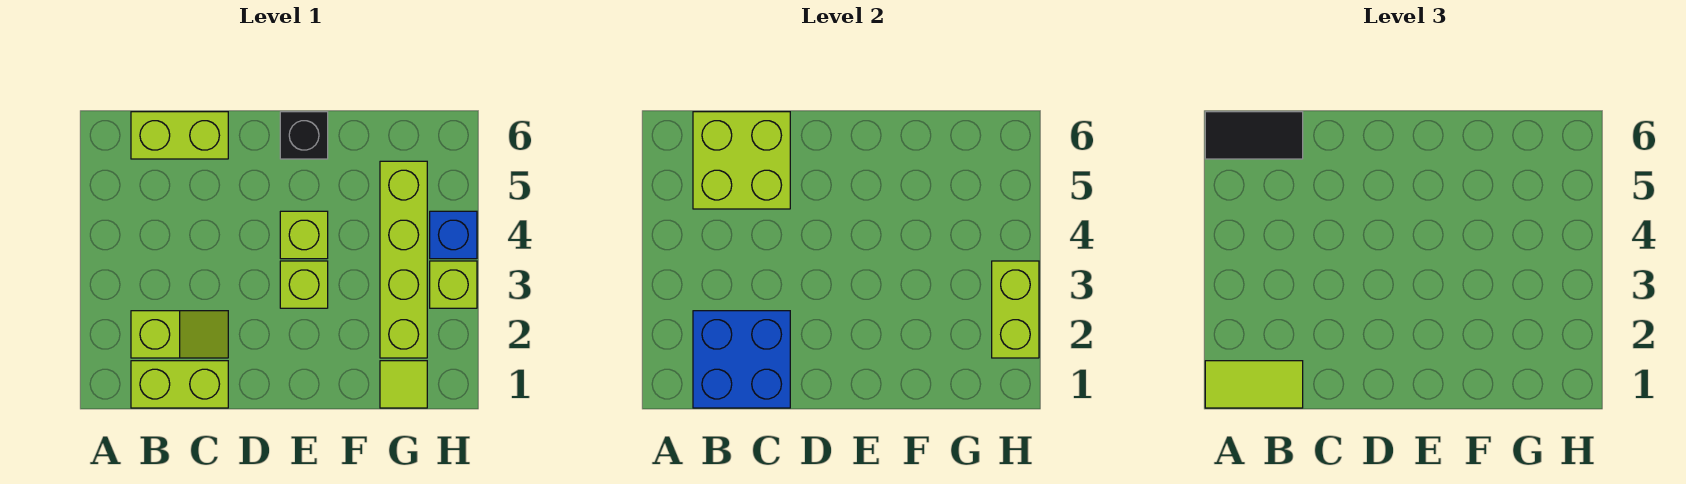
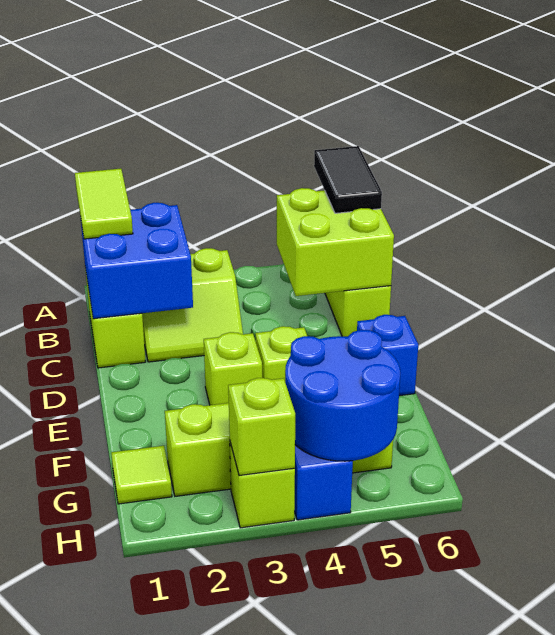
lime slope B2:C2 level 1 top B -> lime slope B2:C3 level 1 top B
black brick E6 level 1 -> blue brick E6 level 1
none -> blue round brick G4:H5 level 2
lime brick H2:H3 level 2 -> lime brick H3 level 2

